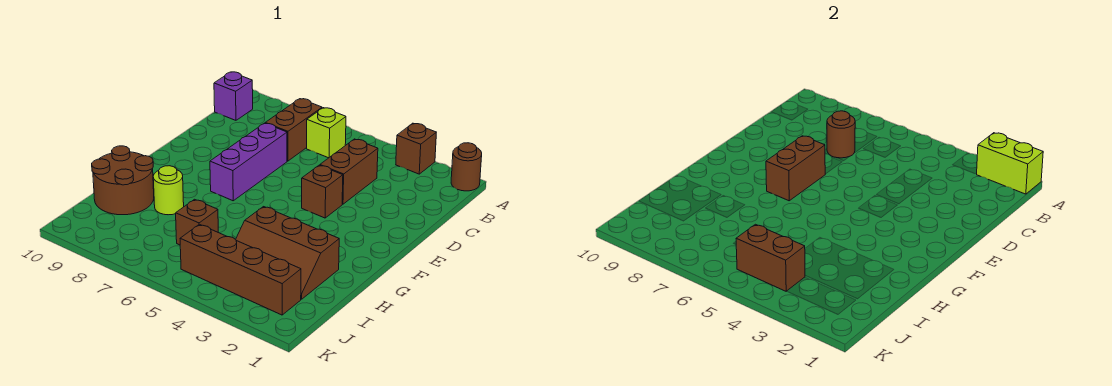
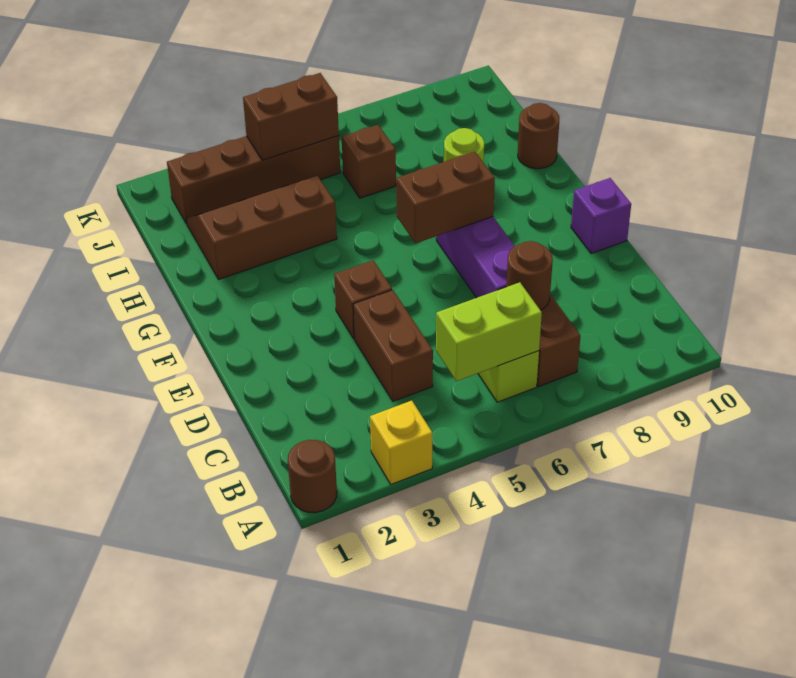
lime brick A1:A2 level 2 -> lime brick B5:B6 level 2
brown brick A3 level 1 -> yellow brick A3 level 1
purple brick B10 level 1 -> purple brick E10 level 1
brown brick E7:F7 level 2 -> brown brick F6:F7 level 2
brown round brick H9:I10 level 1 -> brown round brick H10 level 1

